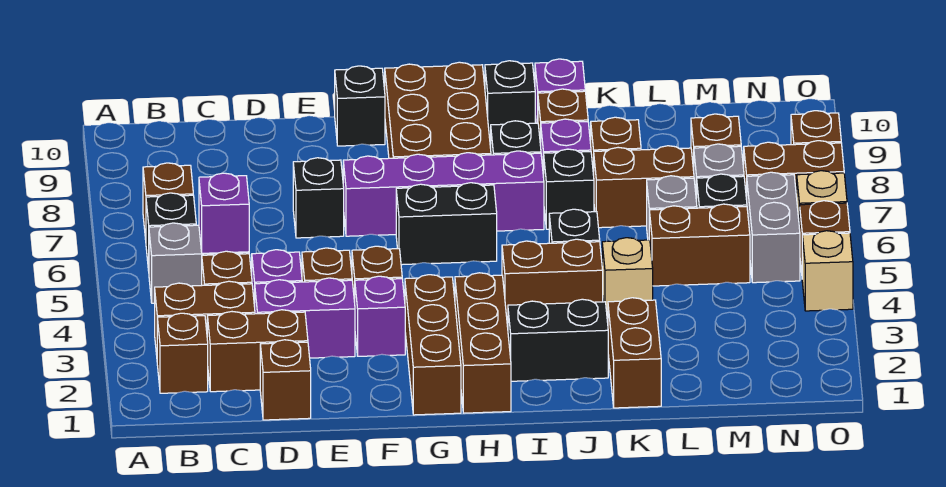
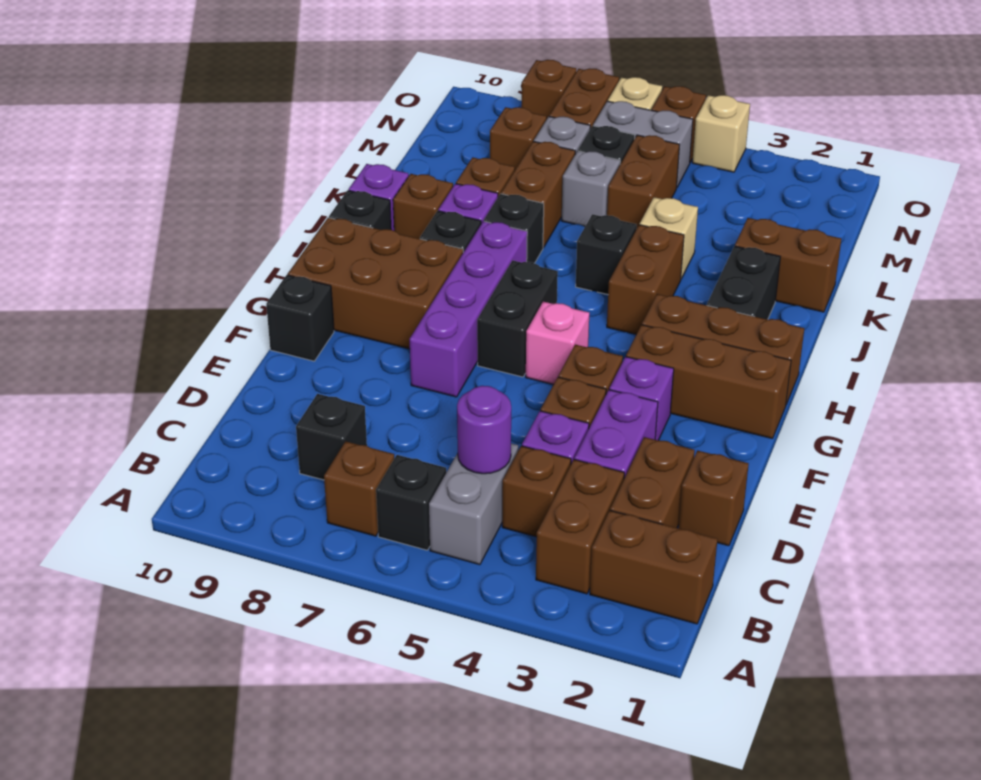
brown brick B2 level 1 -> brown brick B1:B2 level 1
purple brick C5 level 2 -> purple round brick C5 level 2
black brick E7 level 1 -> black brick C8 level 1
none -> pink brick G5 level 1

